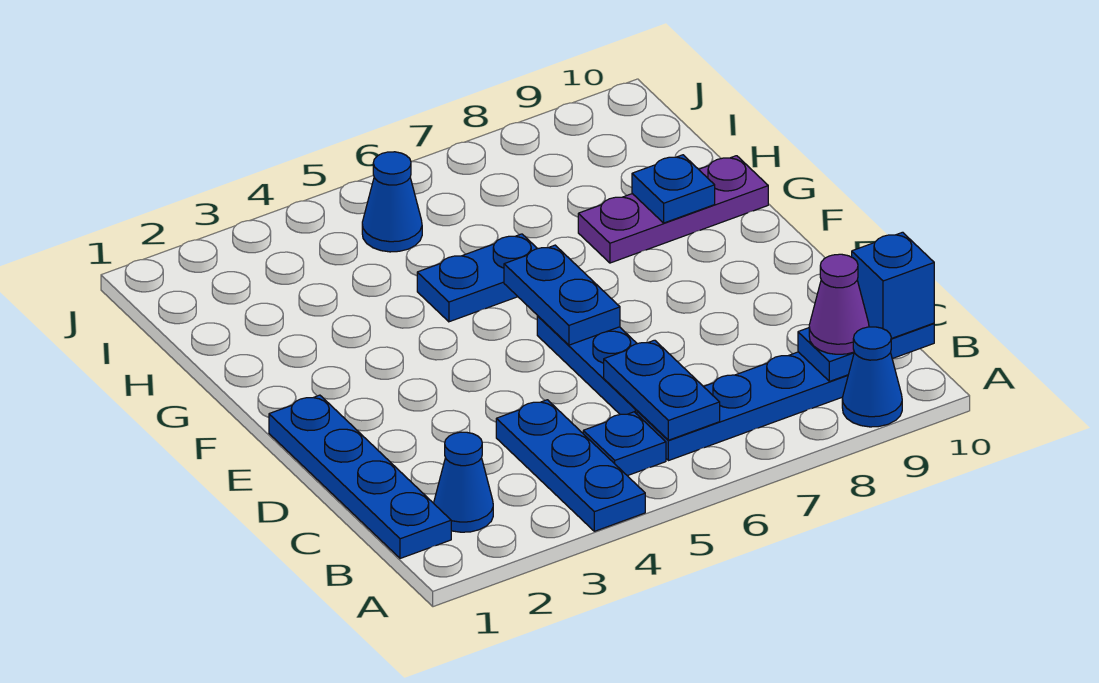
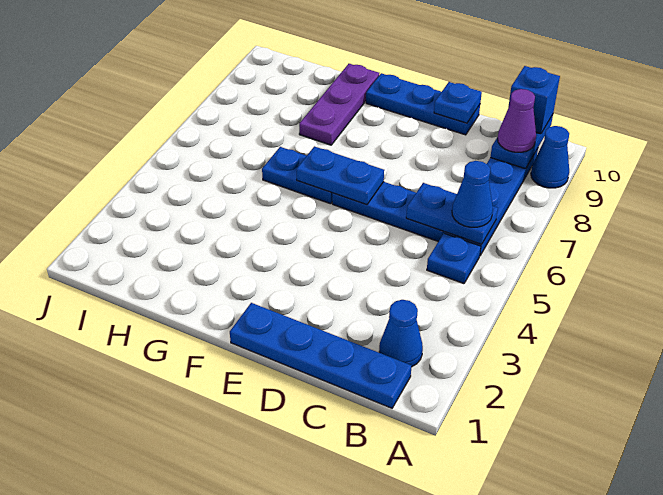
blue plate A4:C4 level 1 -> blue plate D10:F10 level 1
blue plate G5:G6 level 1 -> blue plate F6:G6 level 1
blue plate G9 level 2 -> blue plate D10 level 2
blue cone I5 level 1 -> blue cone B6 level 3

